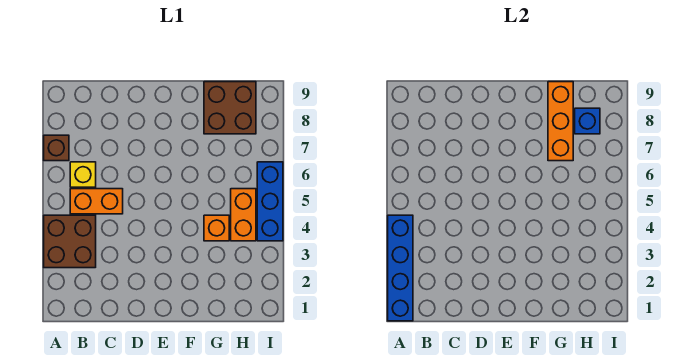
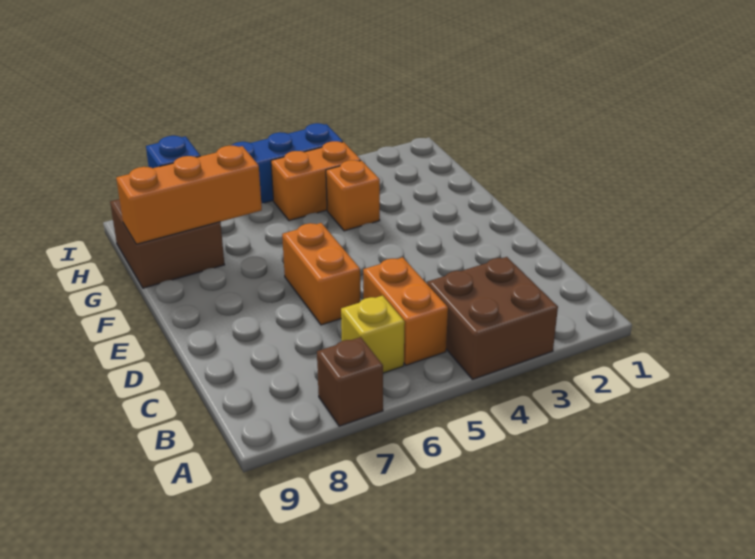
blue brick A1:A4 level 2 -> none
none -> orange brick D6:E6 level 1

